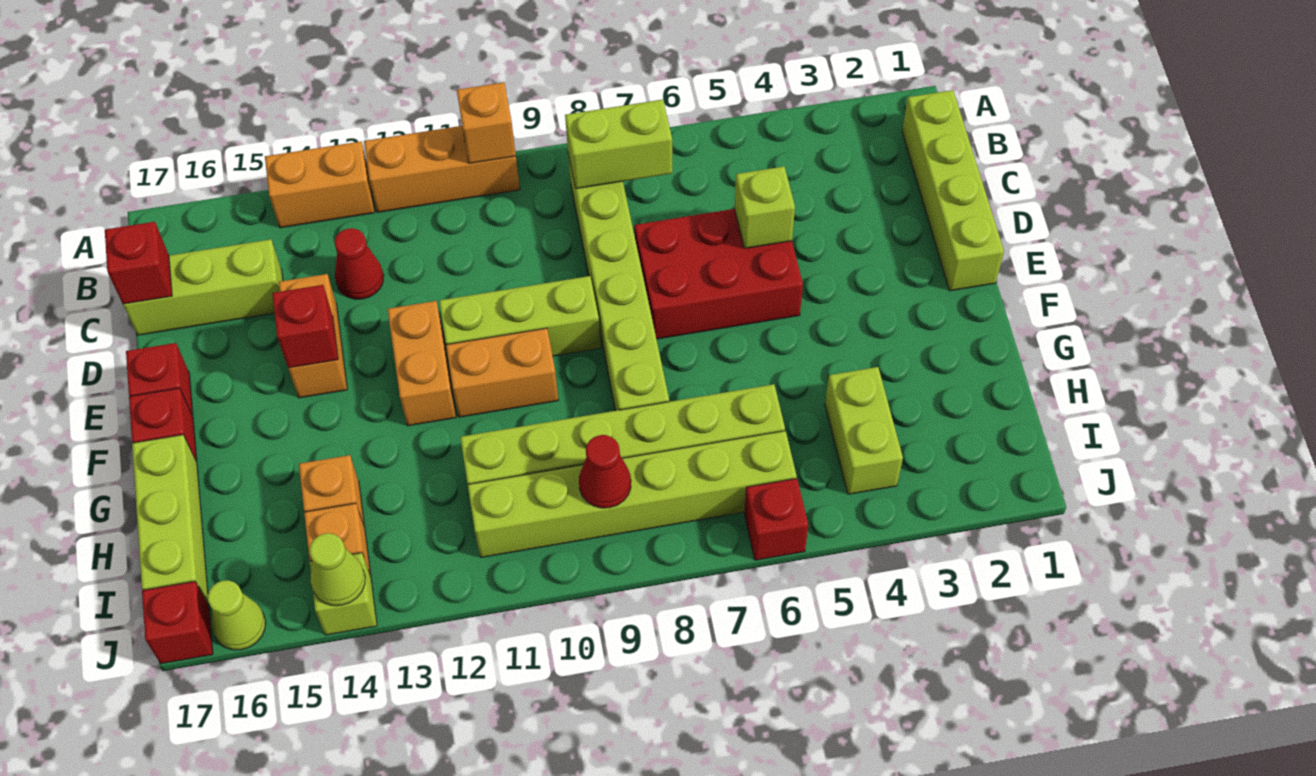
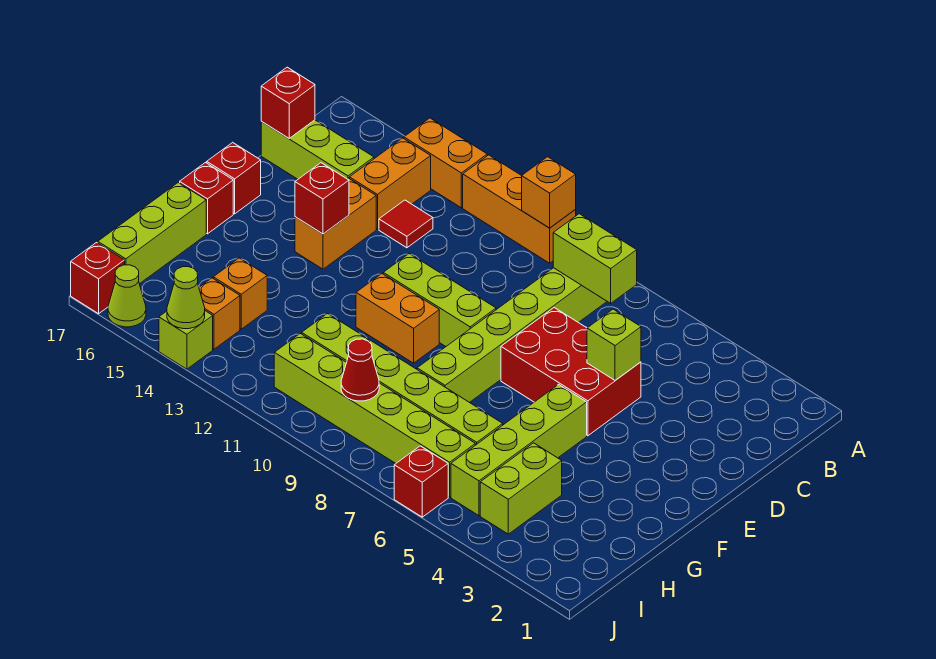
lime brick B1:E1 level 1 -> lime brick F5:I5 level 1
red cone C13 level 1 -> red tile C13 level 1
orange brick E12:F12 level 1 -> orange brick B14:C14 level 1

